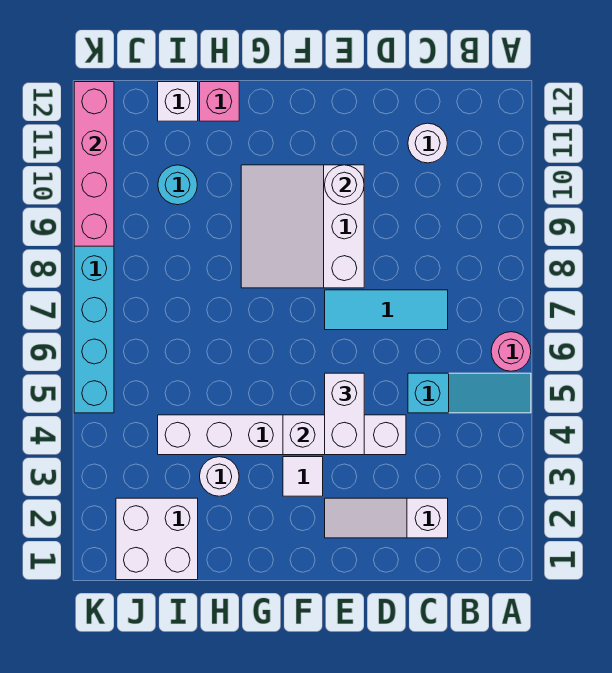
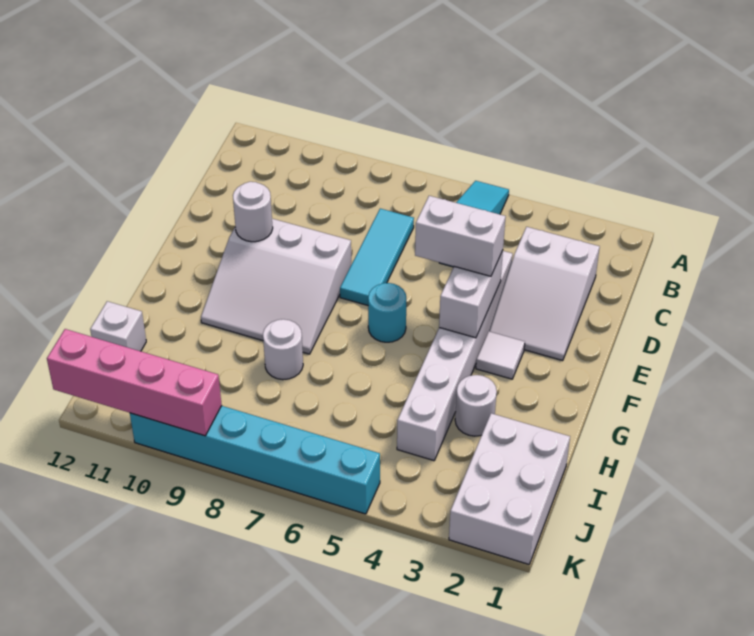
pink round brick A6 level 1 -> none
white slope C2:E2 level 1 top C -> white slope C2:E3 level 1 top C
white round brick C11 level 1 -> white round brick H8 level 1
pink brick H12 level 1 -> none
white brick I1:J2 level 1 -> white brick I1:K2 level 1
cyan round brick I10 level 1 -> cyan round brick F6 level 1

